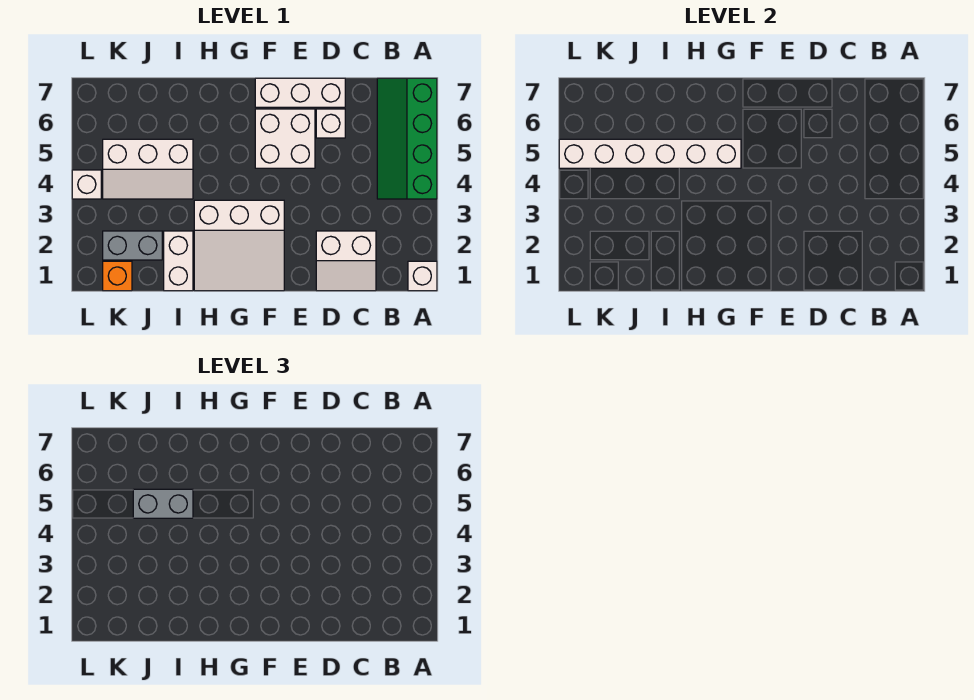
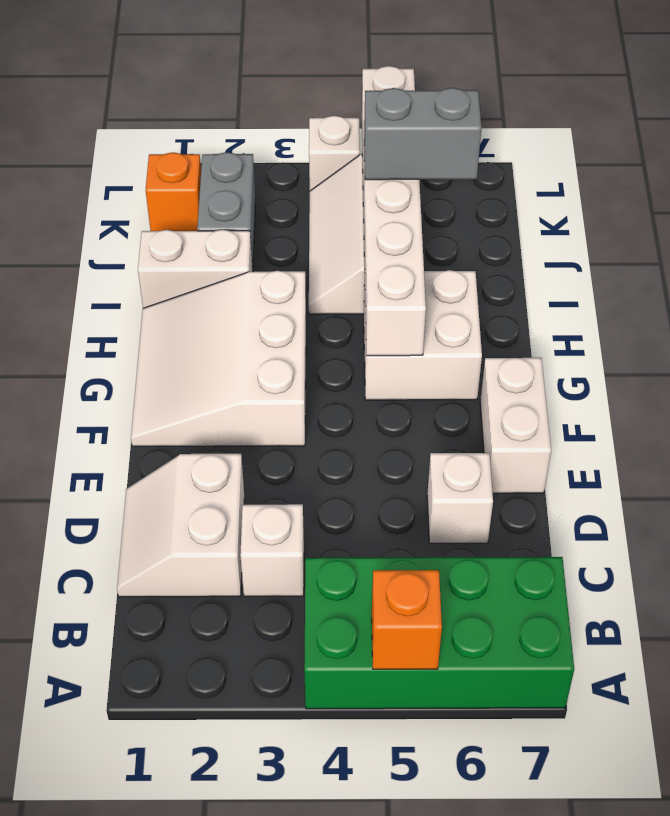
white brick A1 level 1 -> white brick C3 level 1
green slope A4:B7 level 1 top A -> green brick A4:B7 level 1
none -> orange brick A5 level 2
white brick D7:F7 level 1 -> white brick E7:F7 level 1
white brick E5:F6 level 1 -> white brick G5:H6 level 1
grey brick I5:J5 level 3 -> grey brick J5:J6 level 3

